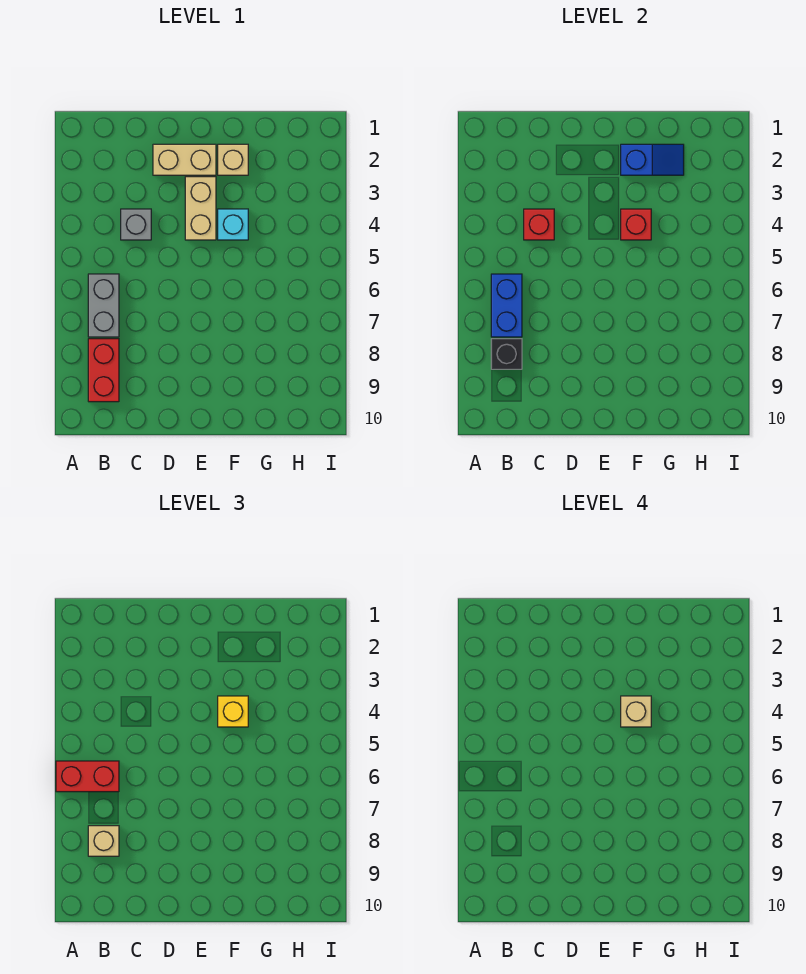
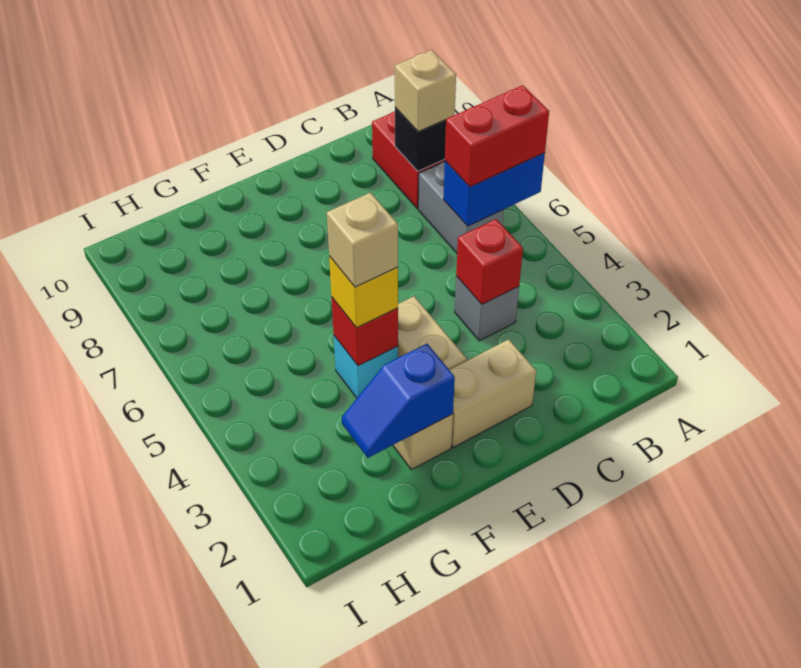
blue brick B6:B7 level 2 -> blue brick A6:B6 level 2

